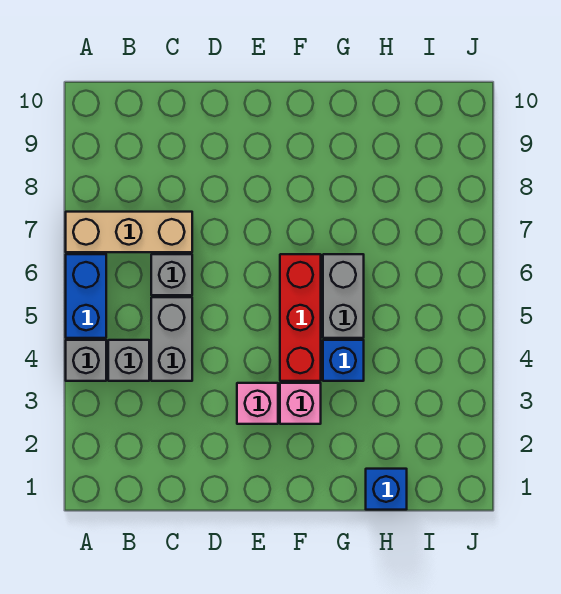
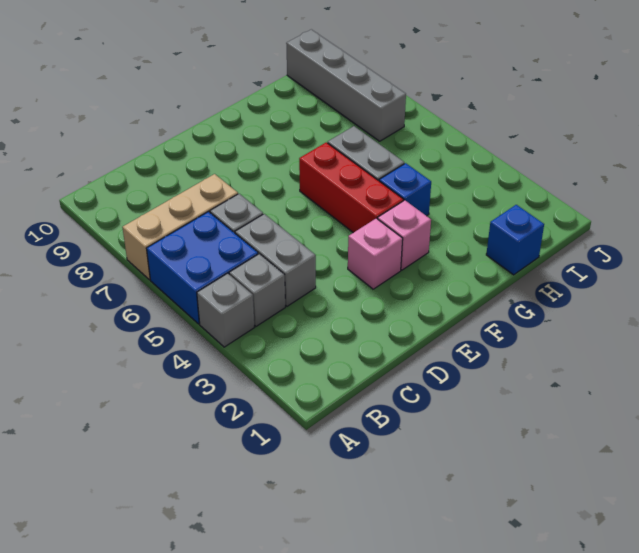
blue brick A5:A6 level 1 -> blue brick A5:B6 level 1
none -> grey brick I7:I10 level 1

